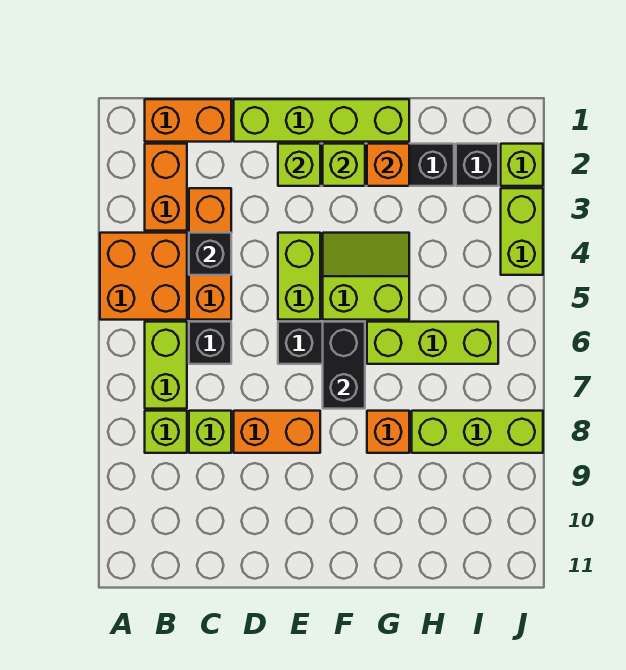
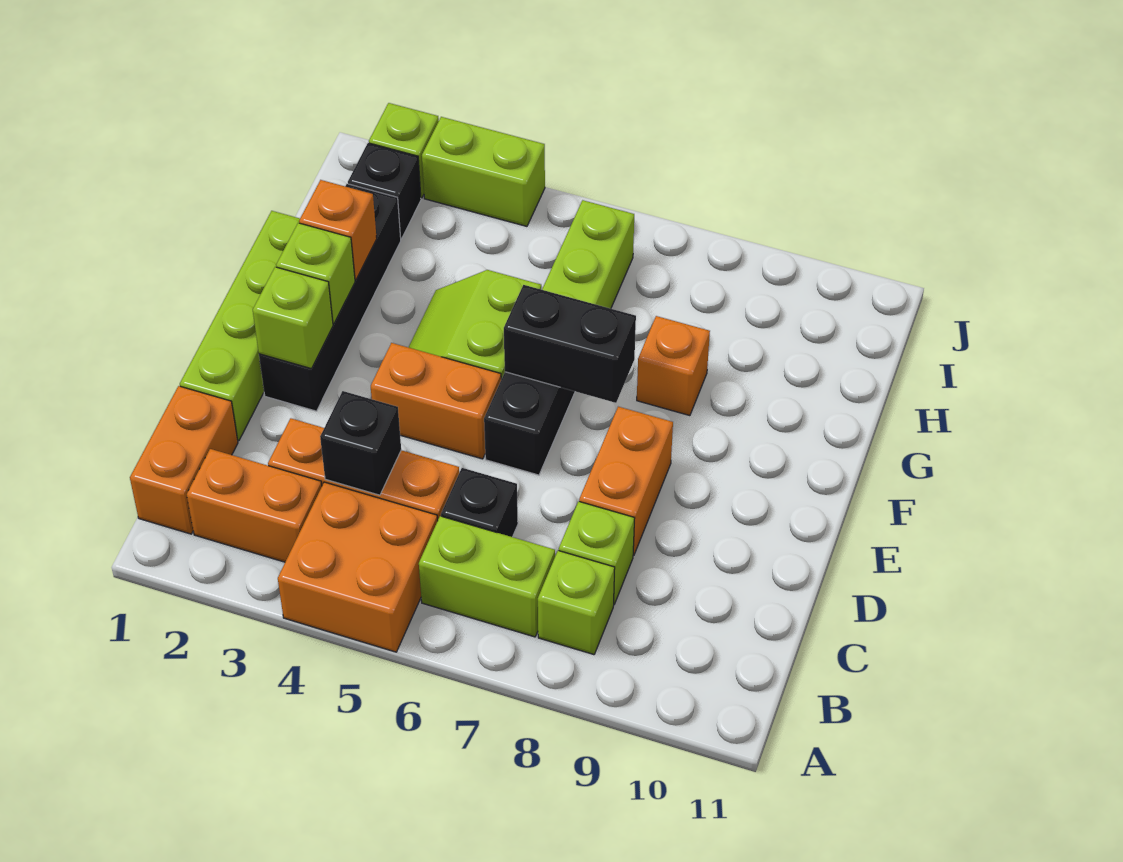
lime brick E4:E5 level 1 -> orange brick E4:E5 level 1
lime brick H8:J8 level 1 -> none

